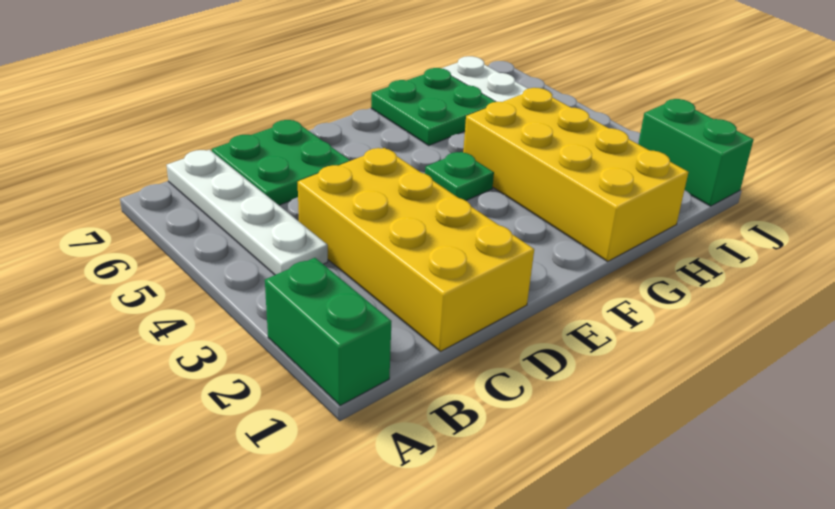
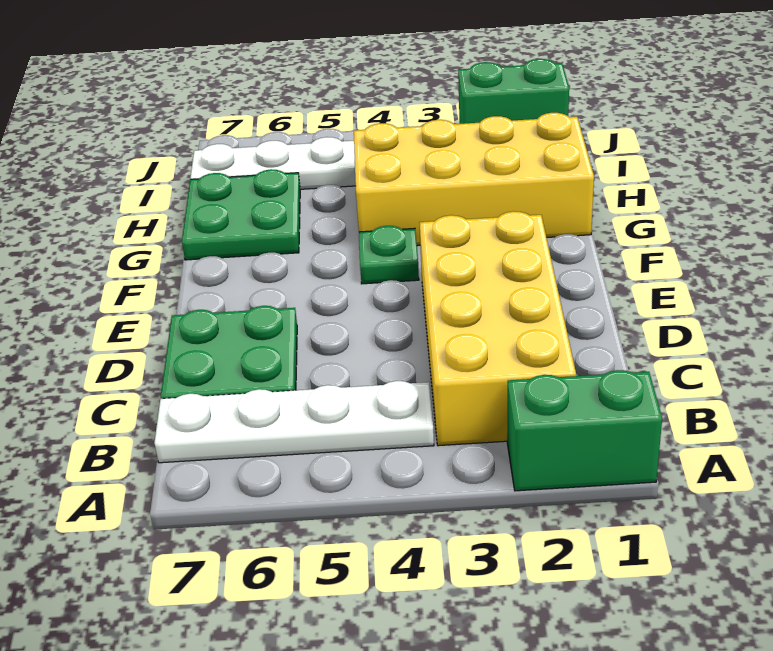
yellow brick C1:D4 level 1 -> yellow brick B2:E3 level 1

